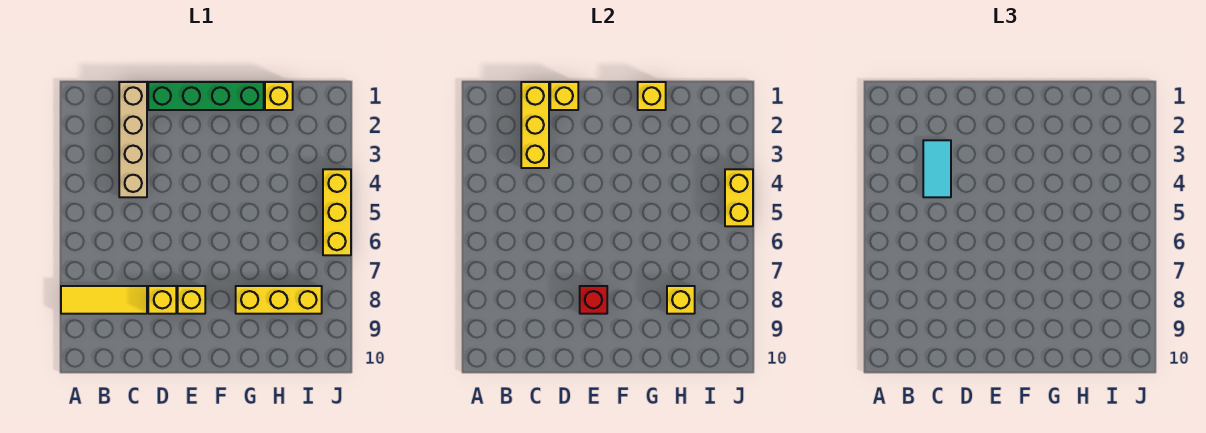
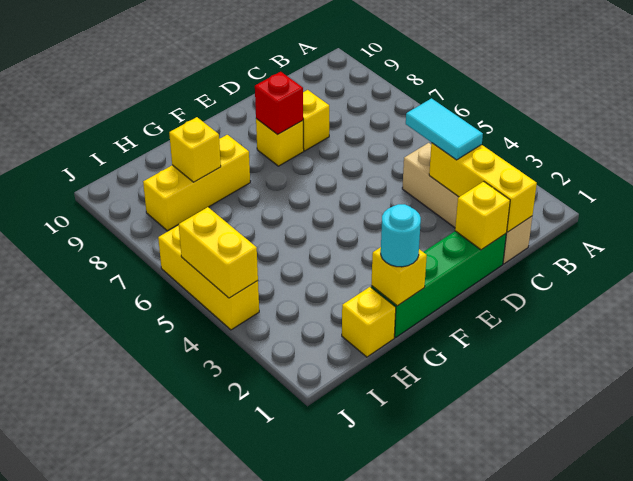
yellow tile A8:C8 level 1 -> none
none -> cyan round brick G1 level 3

